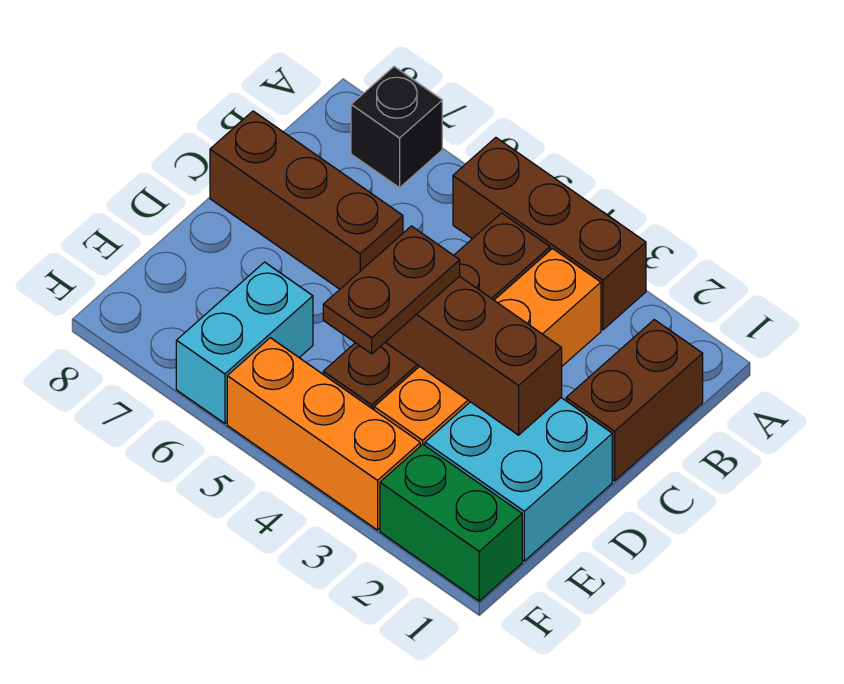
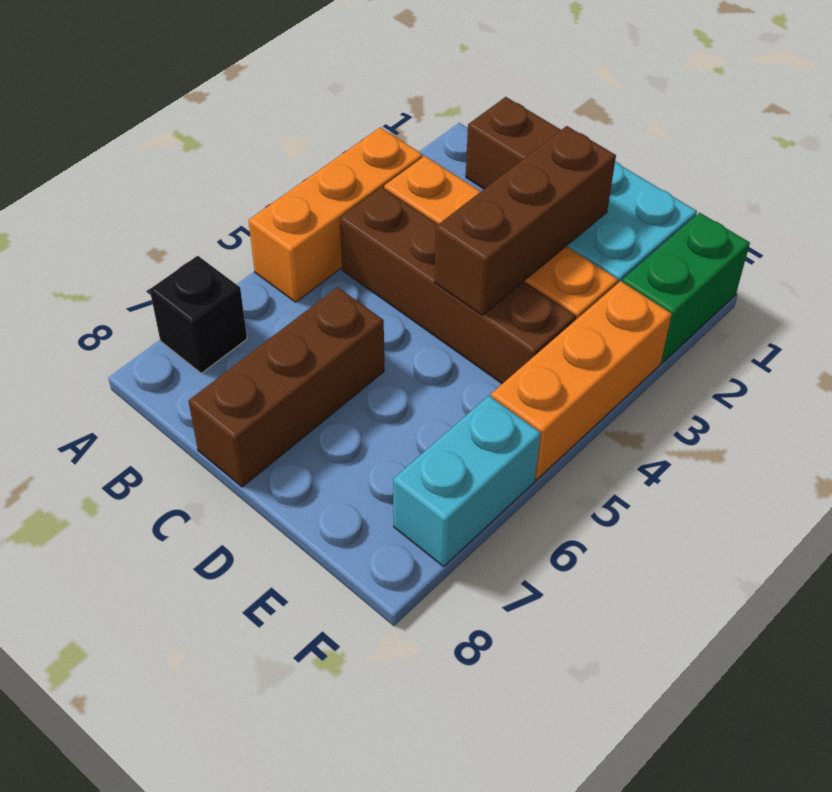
brown brick A3:A5 level 1 -> orange brick A3:A5 level 1
brown plate D4:E4 level 3 -> none
cyan brick E6:F6 level 1 -> cyan brick F6:F7 level 1

